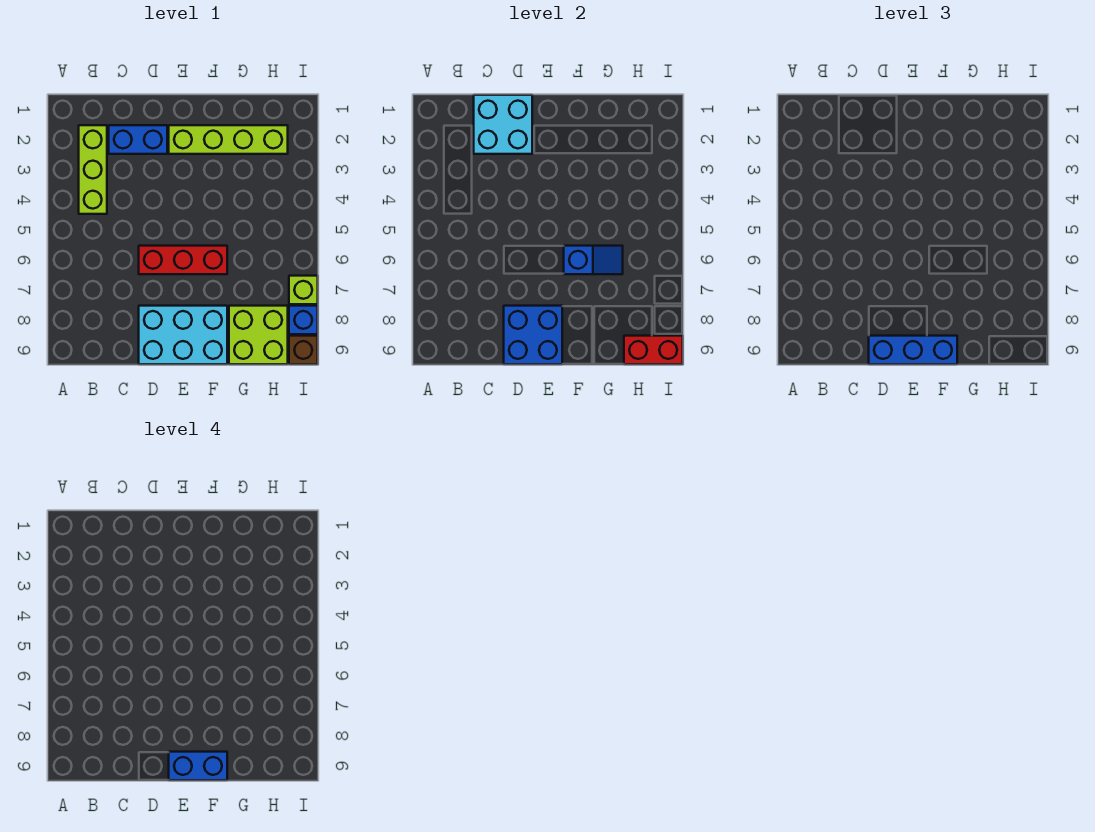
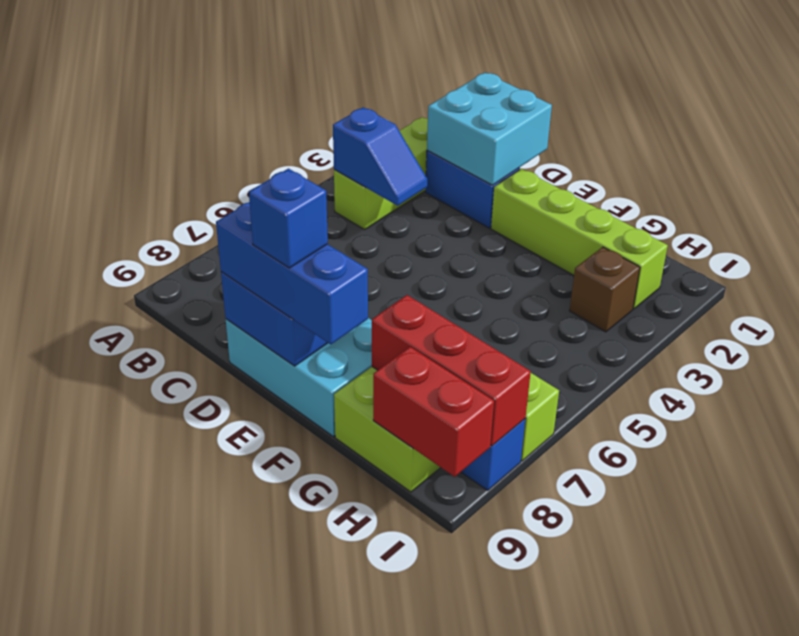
red brick D6:F6 level 1 -> red brick G8:I8 level 2
blue brick E9:F9 level 4 -> blue brick E9 level 4
blue slope F6:G6 level 2 top F -> blue slope B4:C4 level 2 top B
brown brick I9 level 1 -> brown brick H3 level 1

